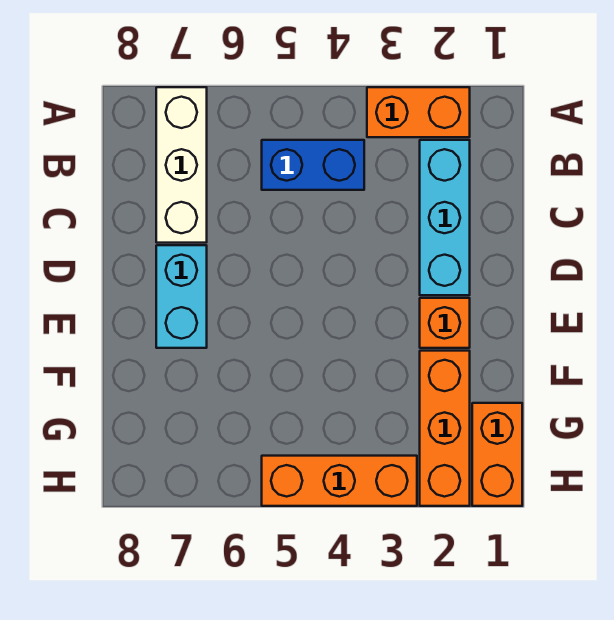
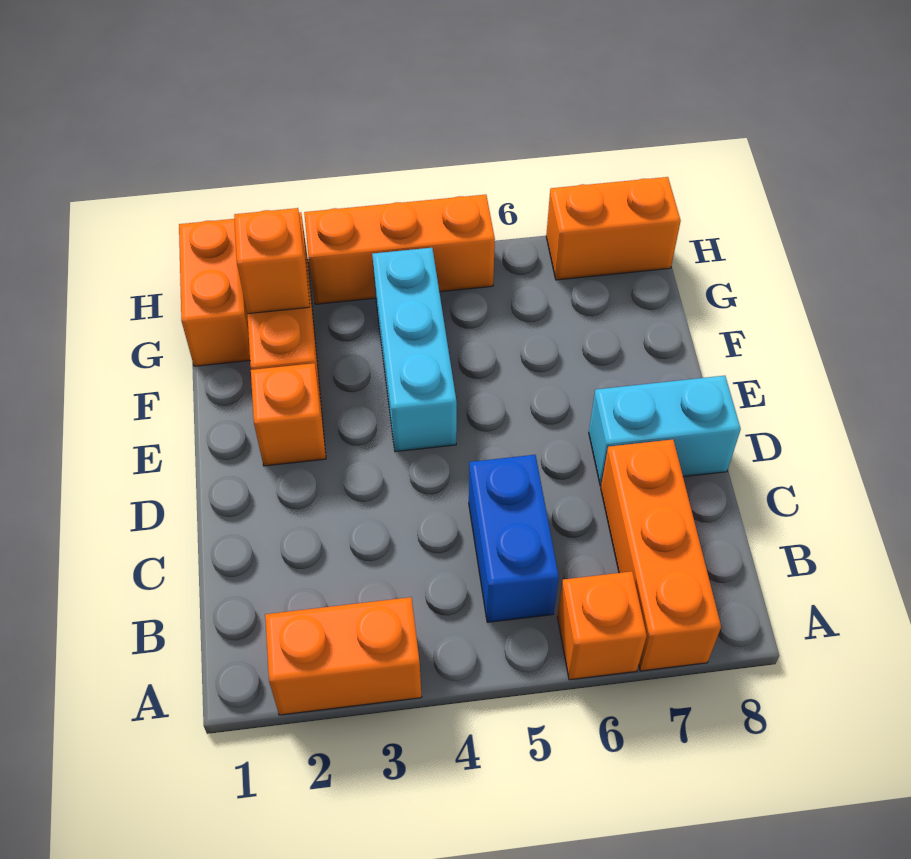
none -> orange brick A6 level 1
white brick A7:C7 level 1 -> orange brick A7:C7 level 1
cyan brick B2:D2 level 1 -> cyan brick E4:G4 level 1
blue brick B4:B5 level 1 -> blue brick B5:C5 level 1
cyan brick D7:E7 level 1 -> cyan brick D7:D8 level 1
none -> orange brick G2 level 2
none -> orange brick H7:H8 level 1

